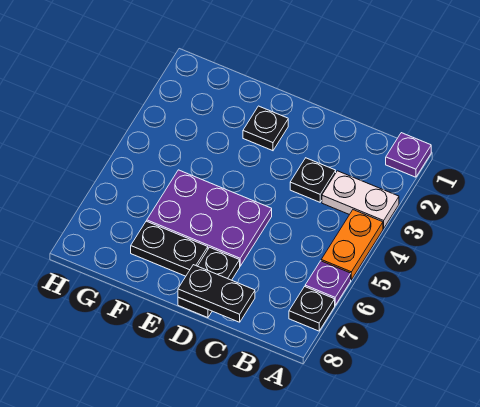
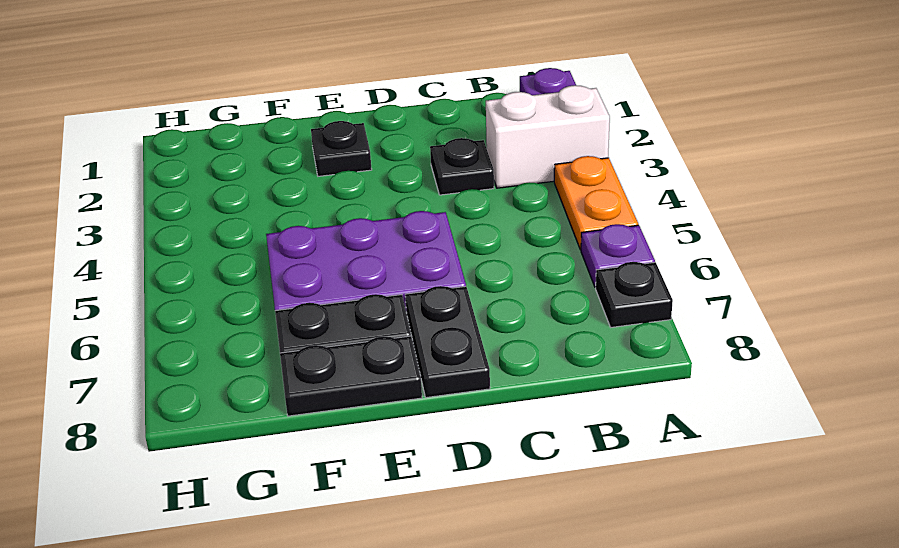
white plate A3:B3 level 1 -> white brick A3:B3 level 1
black plate C8:D8 level 2 -> black plate E8:F8 level 1

